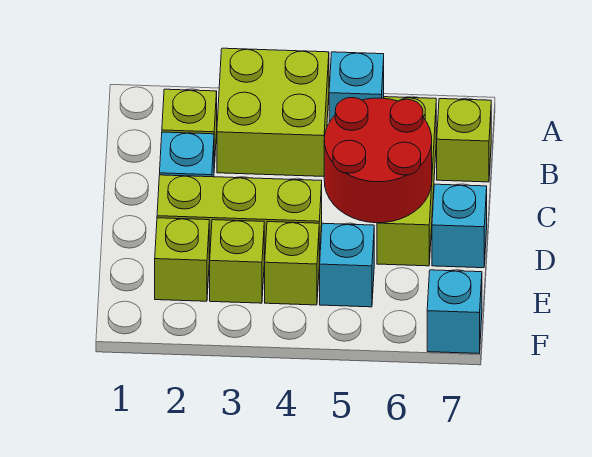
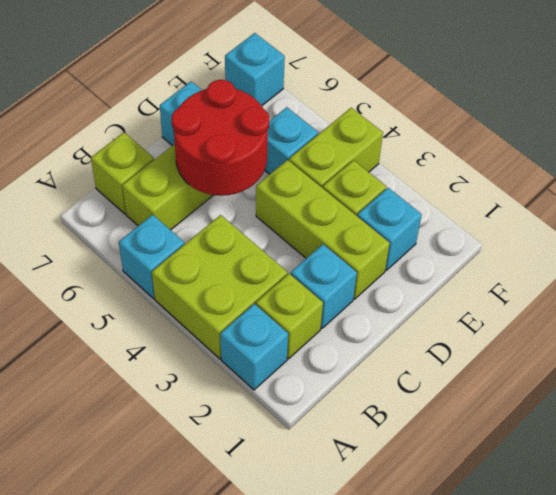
none -> cyan brick A2 level 1
lime brick E2 level 1 -> cyan brick E2 level 1
lime brick E4 level 1 -> lime brick E4:F4 level 1

